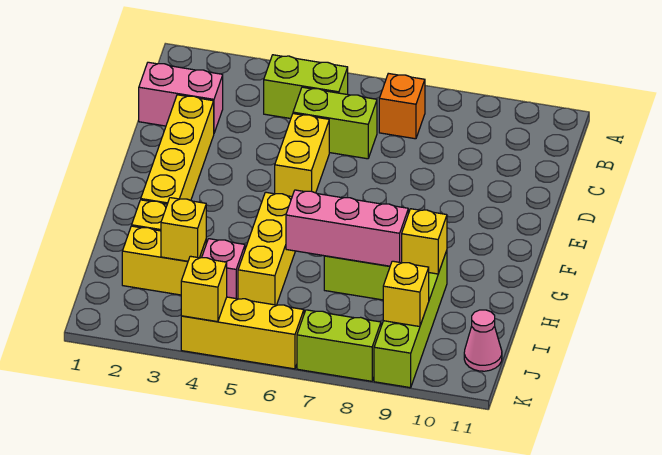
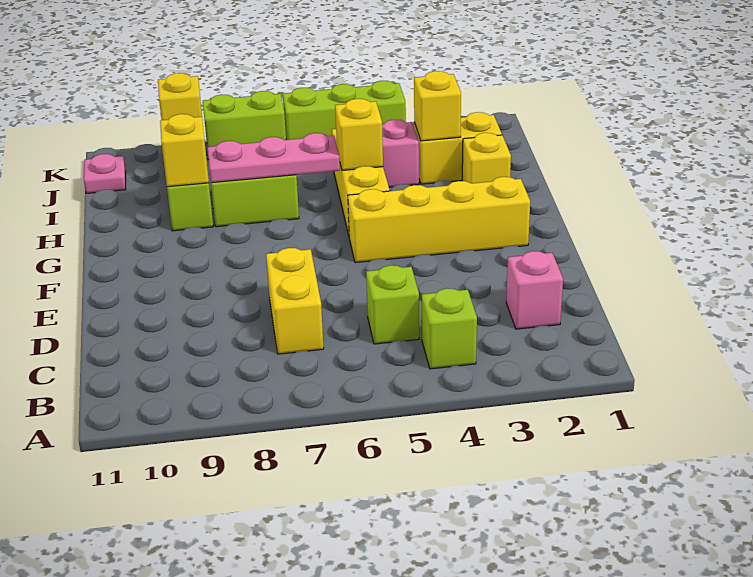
lime brick B4:B5 level 1 -> lime brick B4 level 1
orange brick B7 level 1 -> none
pink brick C1:C2 level 1 -> pink brick C2 level 1
lime brick C5:C6 level 1 -> lime brick C5 level 1
yellow brick D2:G2 level 1 -> yellow brick F2:F5 level 1
yellow brick D5:E5 level 1 -> yellow brick C7:D7 level 1
pink brick H6:H8 level 2 -> pink plate H6:H8 level 2
pink cone J11 level 1 -> pink plate J11 level 1
yellow brick K4:K6 level 1 -> lime brick K4:K6 level 1
yellow brick K4 level 2 -> yellow brick H5 level 2

